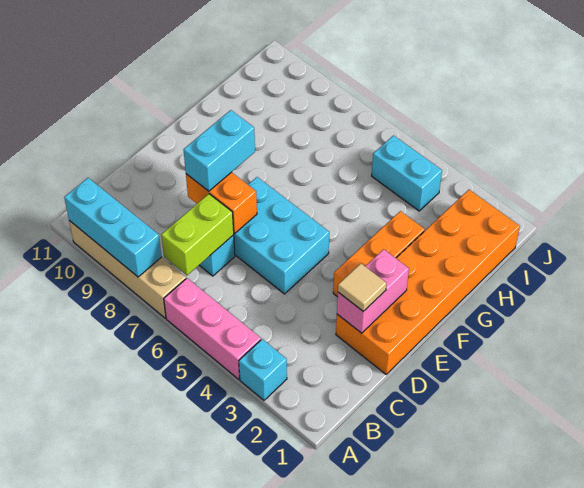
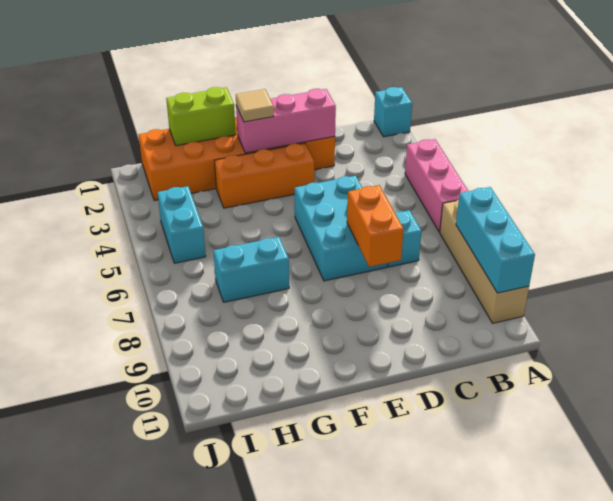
cyan brick A3 level 1 -> cyan brick A1 level 1
lime brick B7:C7 level 2 -> lime brick G1:H1 level 2
pink brick D2:E2 level 2 -> pink brick D2:F2 level 2
tan tile D2 level 3 -> tan tile F2 level 3
cyan brick D8:E8 level 3 -> cyan brick G7:H7 level 1

